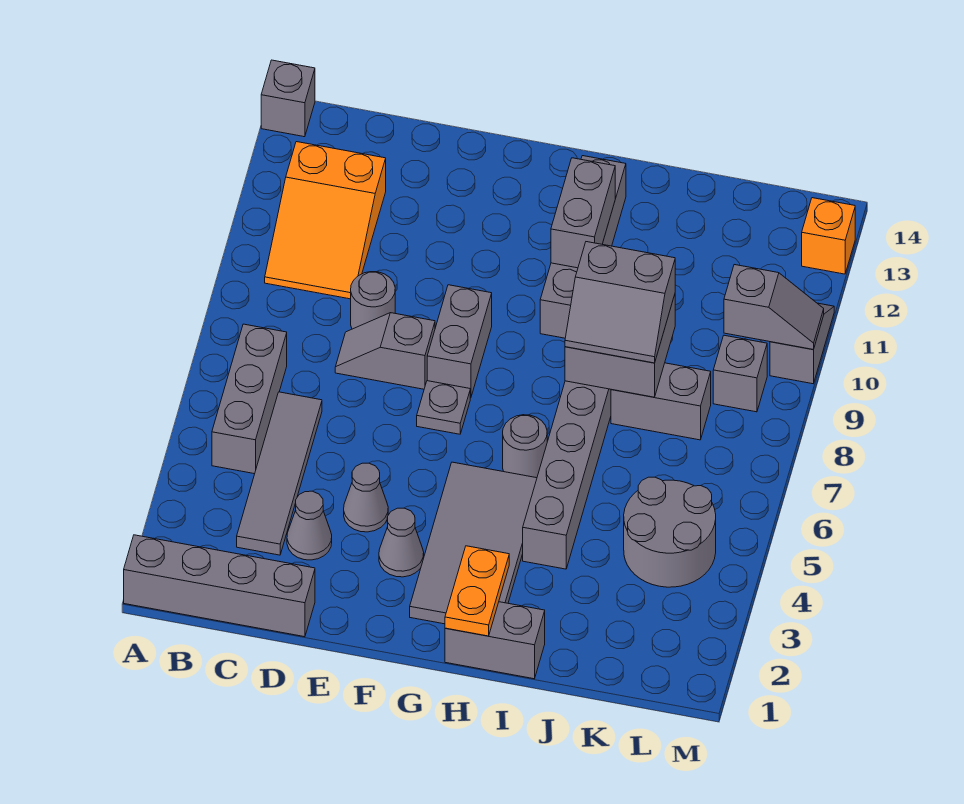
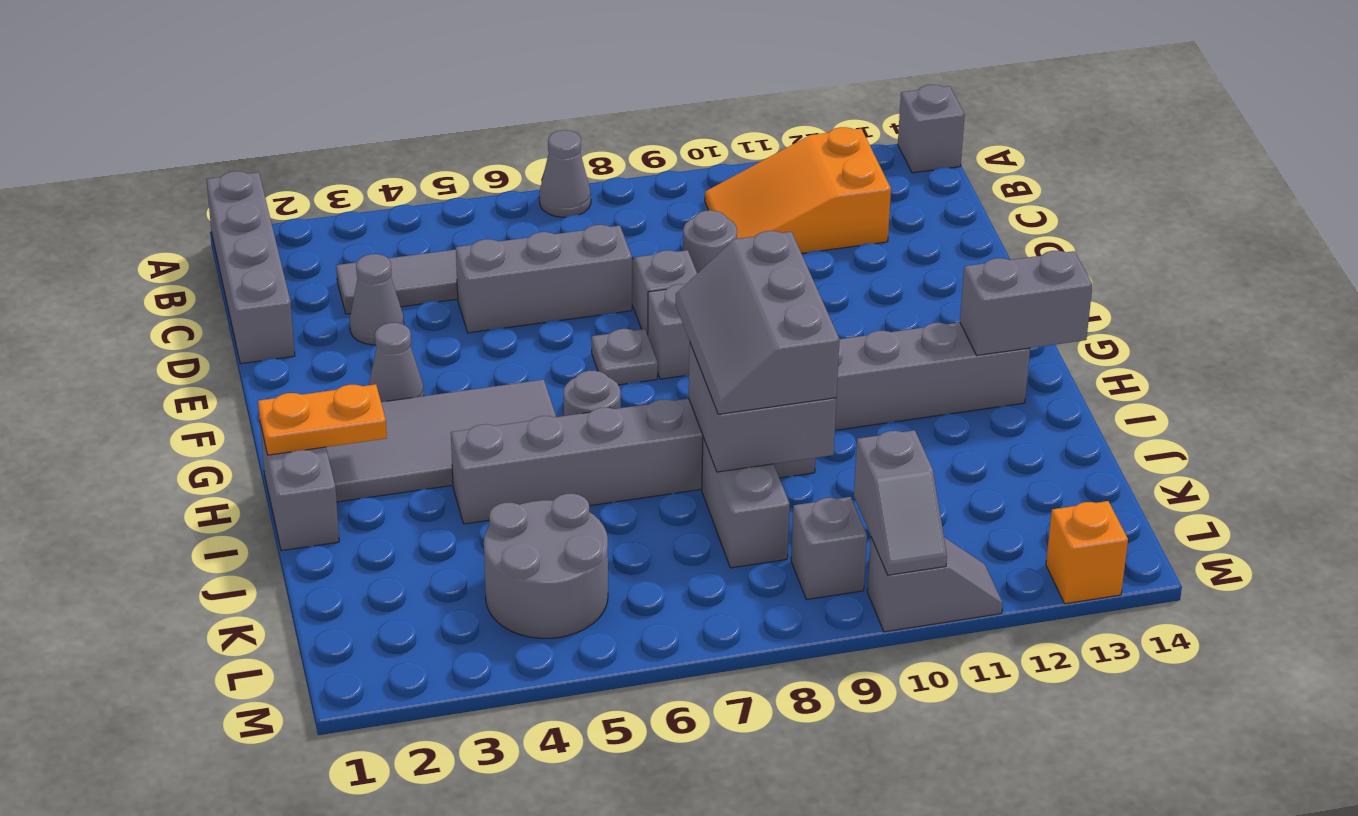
grey brick B5:B7 level 1 -> grey brick D5:D7 level 1
grey cone E4 level 1 -> grey cone A7 level 1
grey brick H11:H12 level 2 -> grey brick H13:H14 level 2
grey slope I8:J9 level 3 top 9 -> grey slope H8:J9 level 3 top 9

